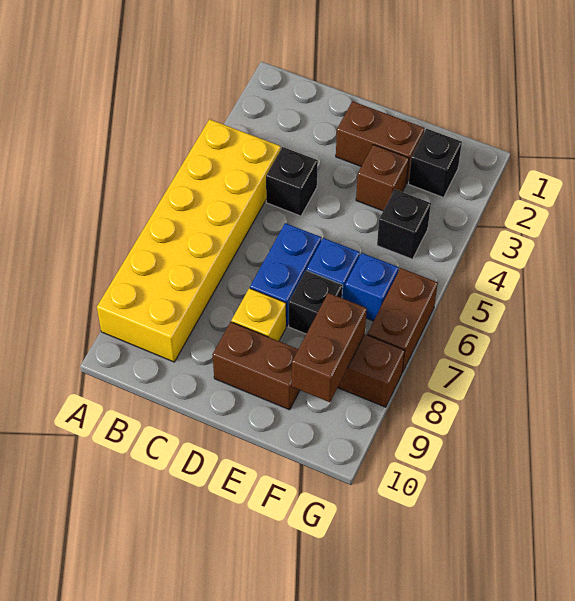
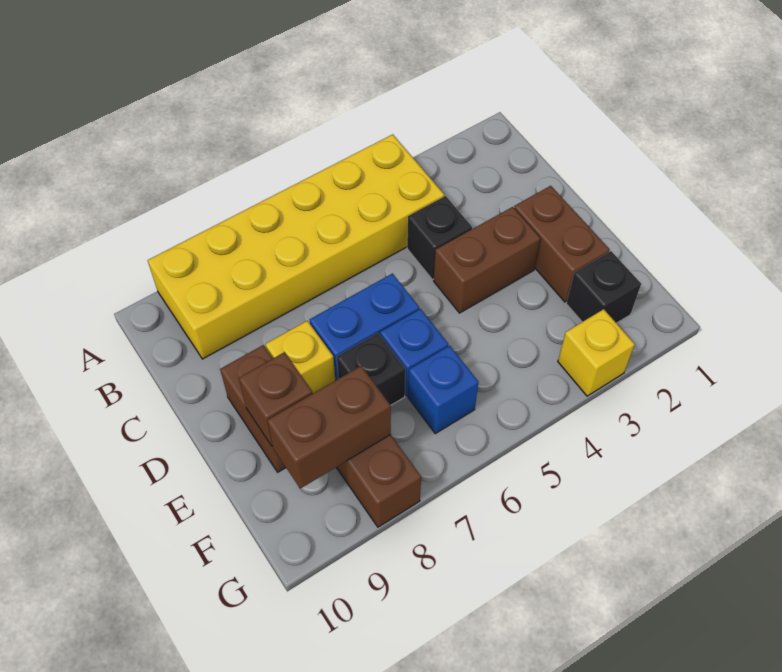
brown brick E3 level 1 -> brown brick E9 level 2
black brick F4 level 1 -> none
none -> yellow brick G3 level 1
brown brick G6:G7 level 1 -> brown brick D3:D4 level 1

